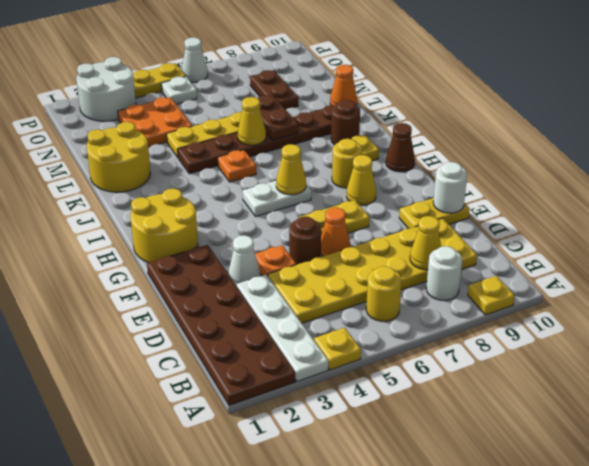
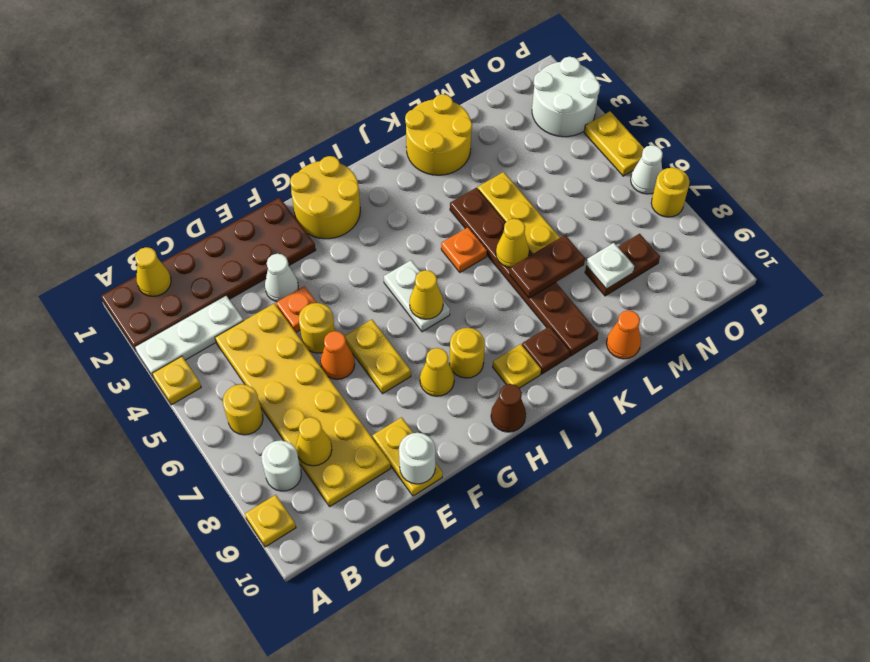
white plate A3:D3 level 1 -> white plate A3:C3 level 1
none -> yellow cone B1 level 2
brown round brick E5 level 1 -> yellow round brick E5 level 1
brown round brick J9 level 1 -> brown plate J9 level 1
orange plate M3:N4 level 1 -> none
white plate O5 level 1 -> white plate M8 level 2
none -> yellow round brick P7 level 1

